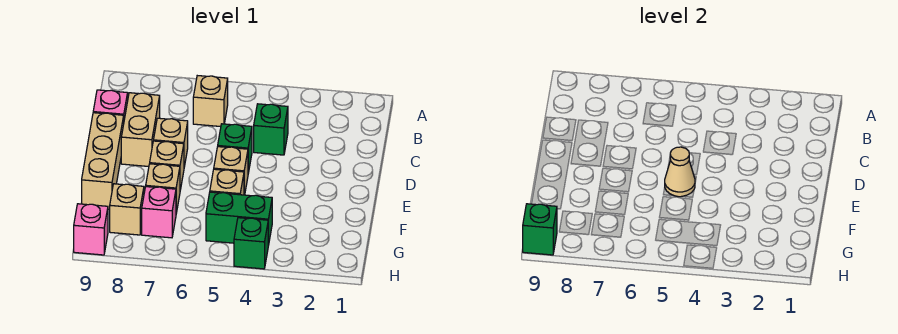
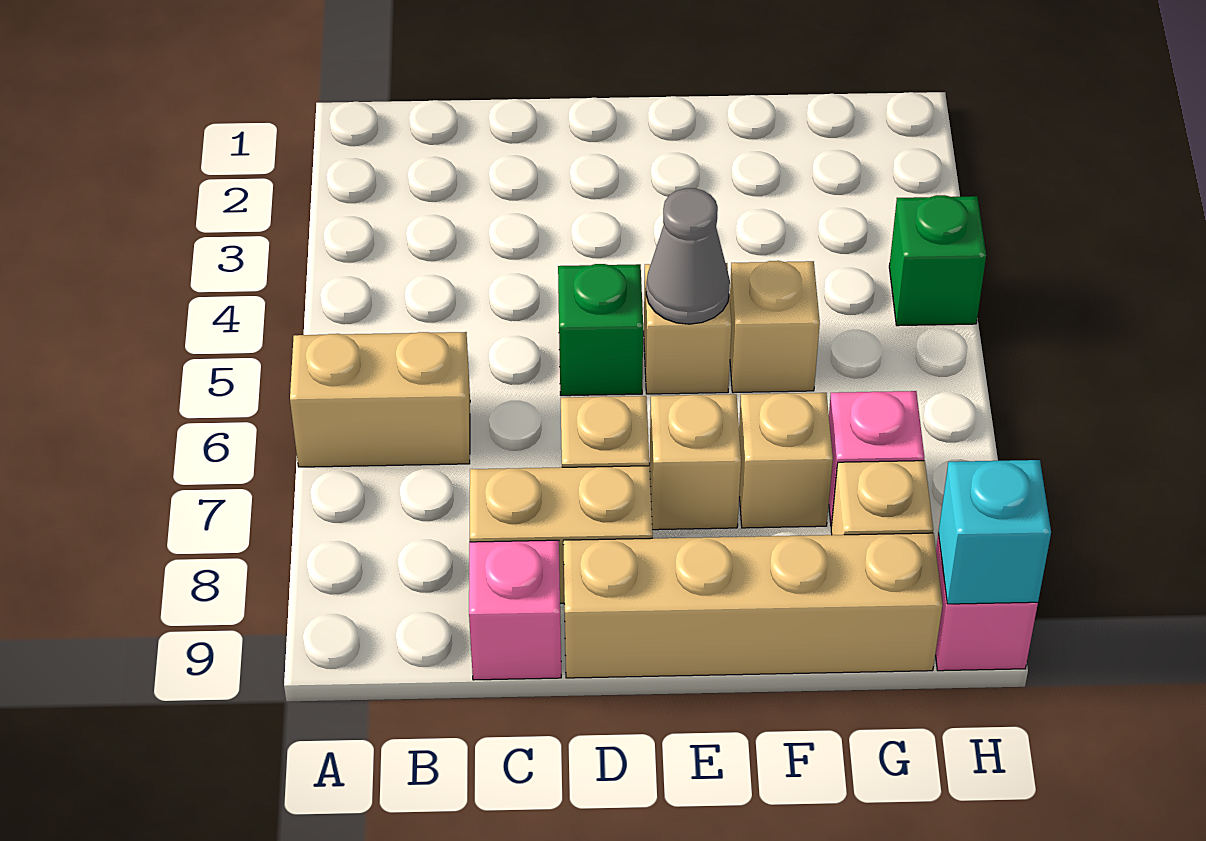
tan brick B6 level 1 -> tan brick A6:B6 level 1
green brick C4 level 1 -> none
tan brick D9:F9 level 1 -> tan brick D9:G9 level 1
tan cone E5 level 2 -> grey cone E5 level 2
green brick G4:G5 level 1 -> none
green brick H9 level 2 -> cyan brick H9 level 2

